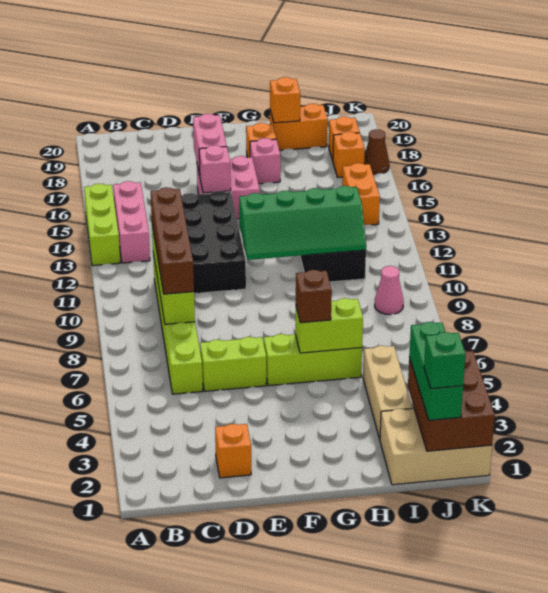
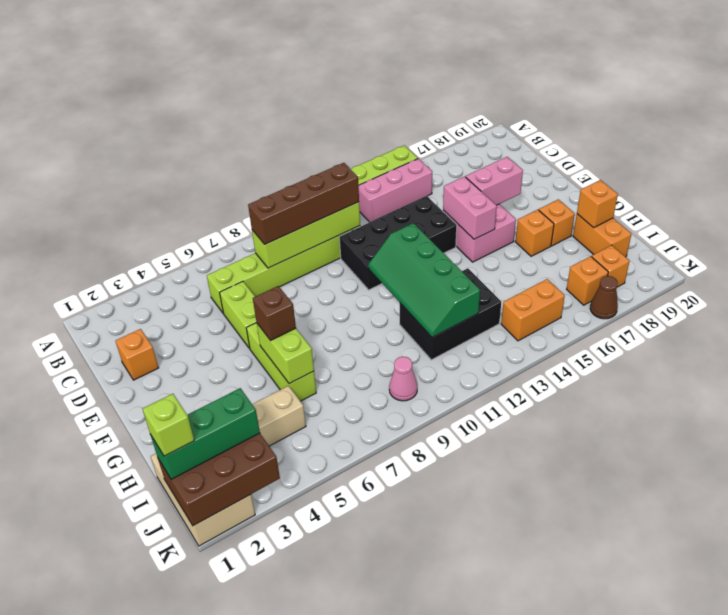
pink brick E15 level 2 -> pink brick E15:F15 level 2
pink brick G17 level 1 -> orange brick G17 level 1
green brick J1 level 4 -> lime brick J1 level 4

